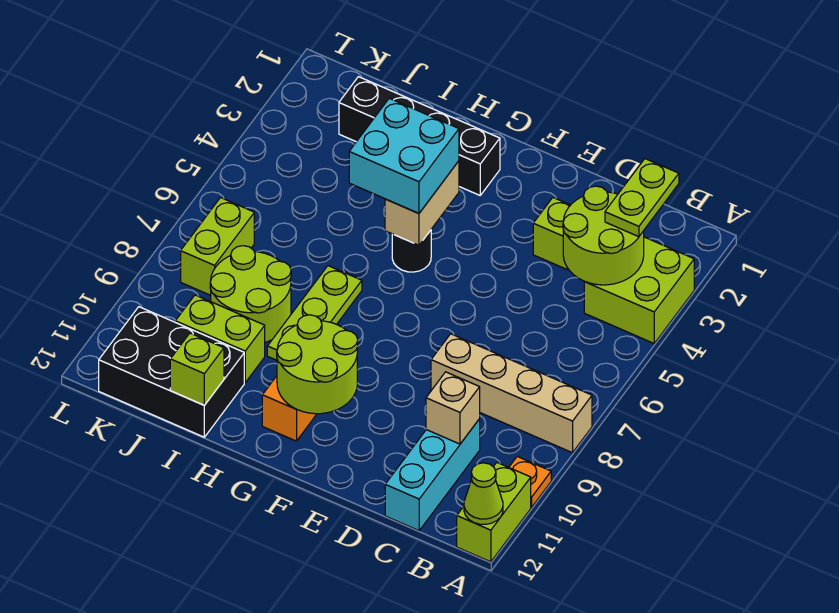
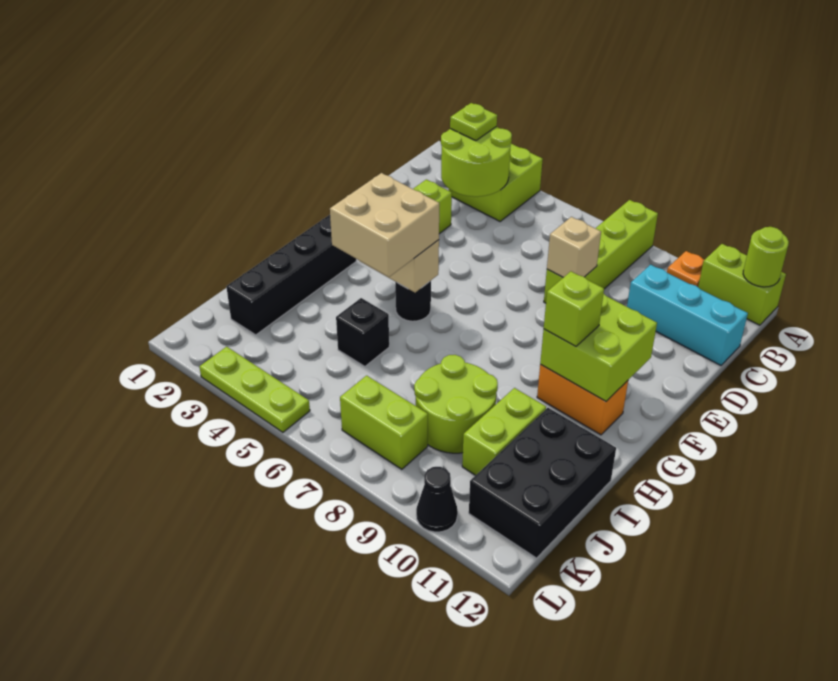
tan brick A8:D8 level 1 -> lime brick A8:D8 level 1
lime cone A12 level 2 -> lime round brick A12 level 2
lime plate B2:B3 level 3 -> lime plate B3 level 3
tan brick C10 level 2 -> tan brick D8 level 2
lime round brick F10:G11 level 2 -> lime brick F10:G11 level 2
cyan brick G4:H5 level 3 -> tan brick G4:H5 level 3
lime plate H7:H9 level 1 -> lime plate L3:L5 level 1
none -> black brick I5 level 1
lime brick I12 level 2 -> lime brick G10 level 3
none -> black cone L10 level 1

